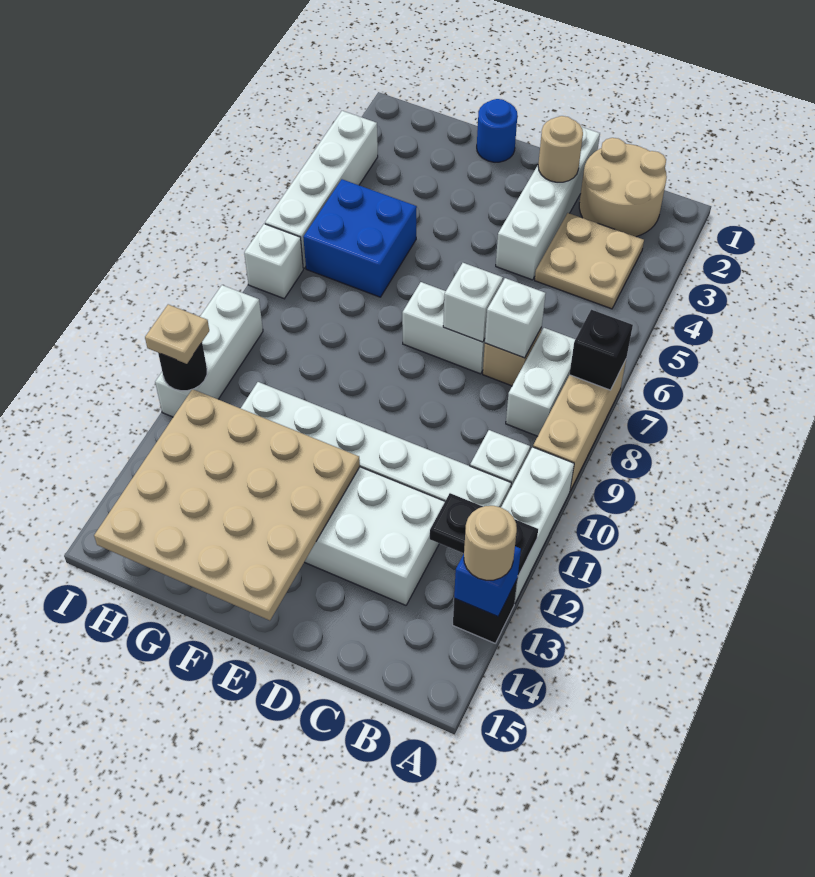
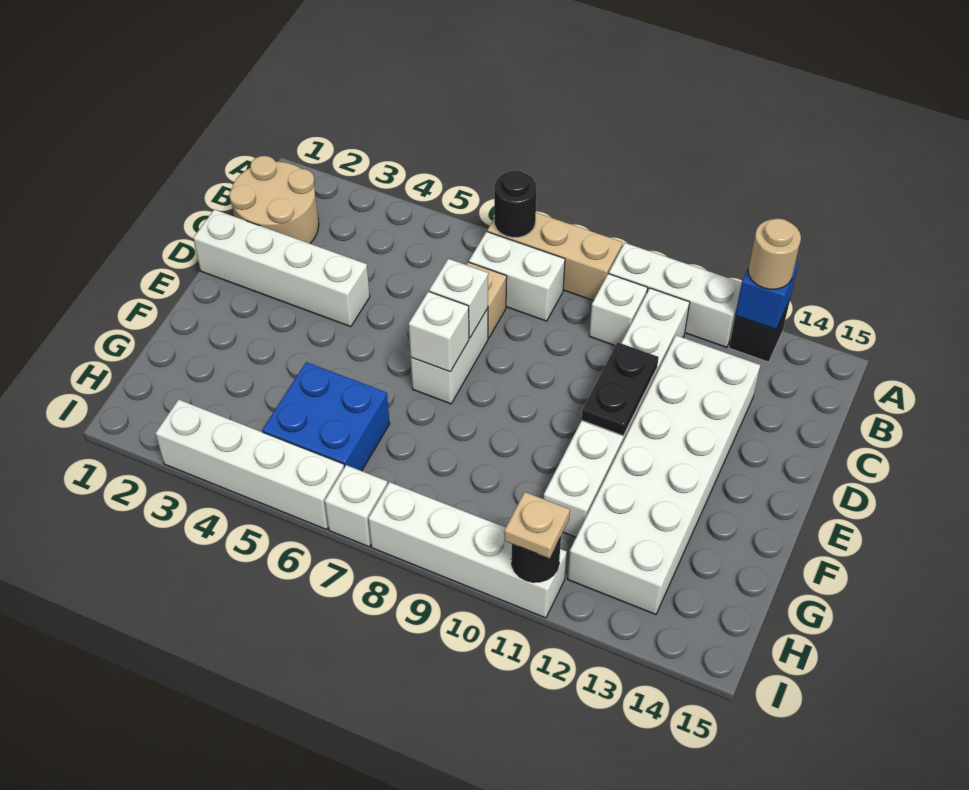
black brick A7 level 2 -> black round brick A7 level 2
black plate A12:B12 level 2 -> black plate D11:E11 level 2
tan plate B3:C4 level 1 -> none
white brick C7 level 2 -> white brick E7 level 2
tan round brick D2 level 2 -> none
tan plate E12:H15 level 2 -> none
blue round brick F1 level 1 -> none
white brick I9:I11 level 1 -> white brick I8:I11 level 1

